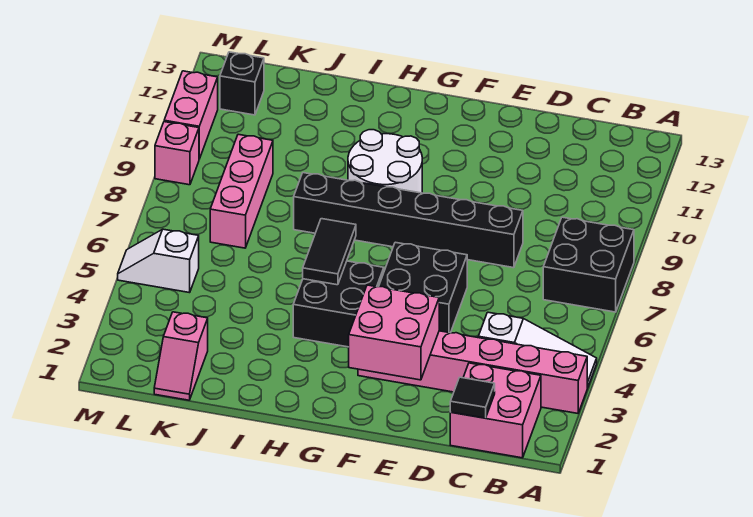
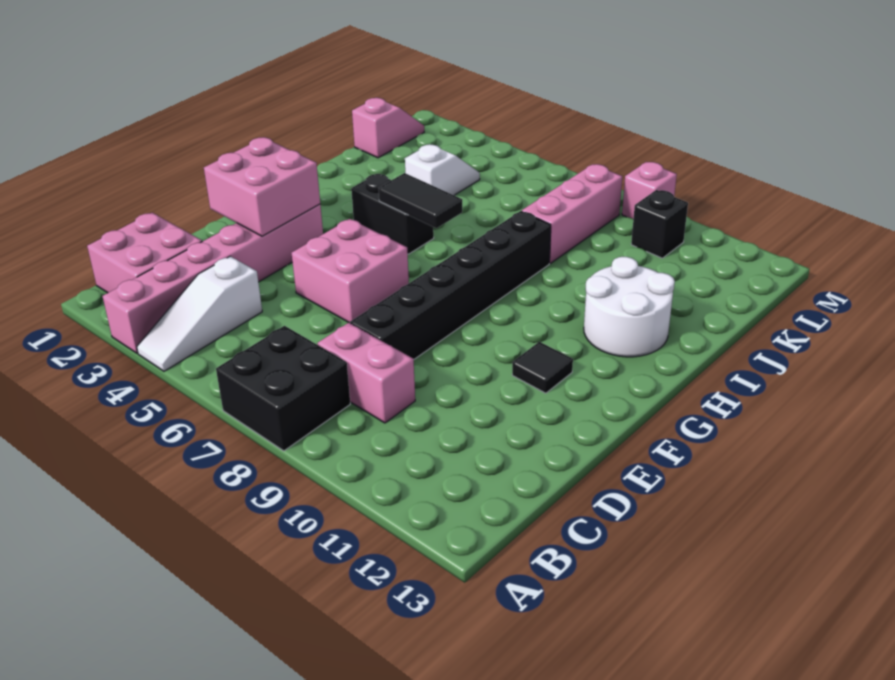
black tile C1 level 2 -> black tile F11 level 1
black brick E5:F6 level 1 -> pink brick E5:F6 level 1
black brick G4:H5 level 1 -> black brick H4:H5 level 1
white round brick G9:H10 level 1 -> white round brick H11:I12 level 1
pink slope K1:K2 level 1 top 2 -> pink slope K1:L1 level 1 top K
pink brick K7:K9 level 1 -> pink brick J8:L8 level 1
white slope L5:M5 level 1 top L -> white slope J4:K4 level 1 top J
black brick L12 level 1 -> black brick L10 level 1
pink brick M10:M11 level 1 -> pink brick C8:C9 level 1

